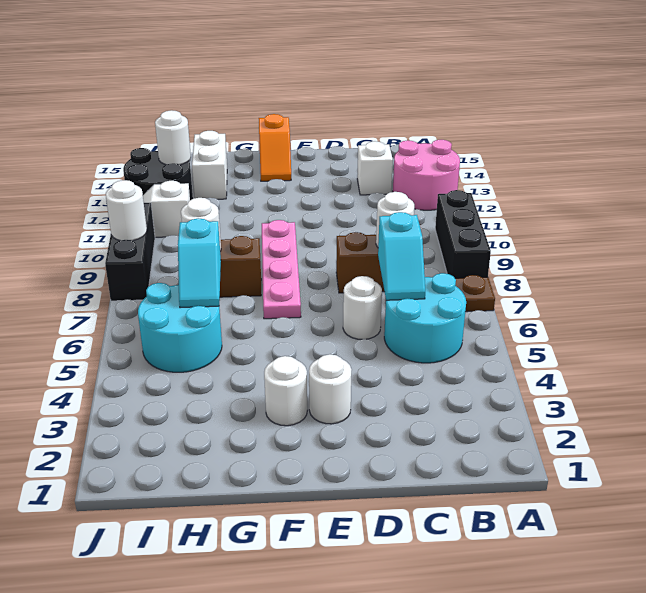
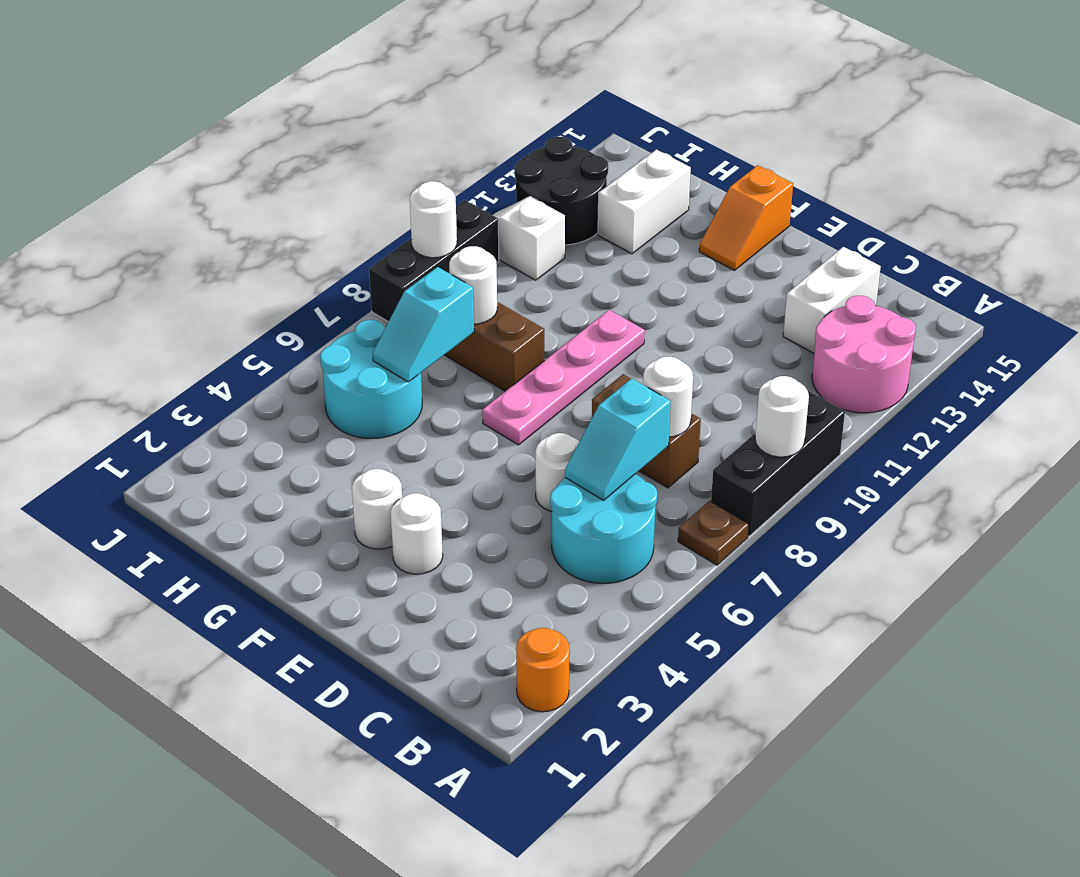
none -> orange round brick A2 level 1
white brick C13 level 1 -> white brick C13:C14 level 1
white round brick I13 level 2 -> white round brick A9 level 2

